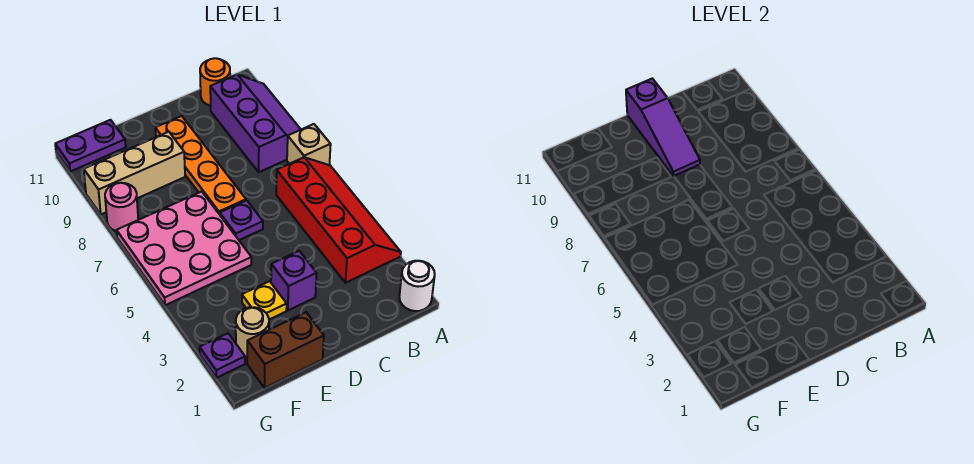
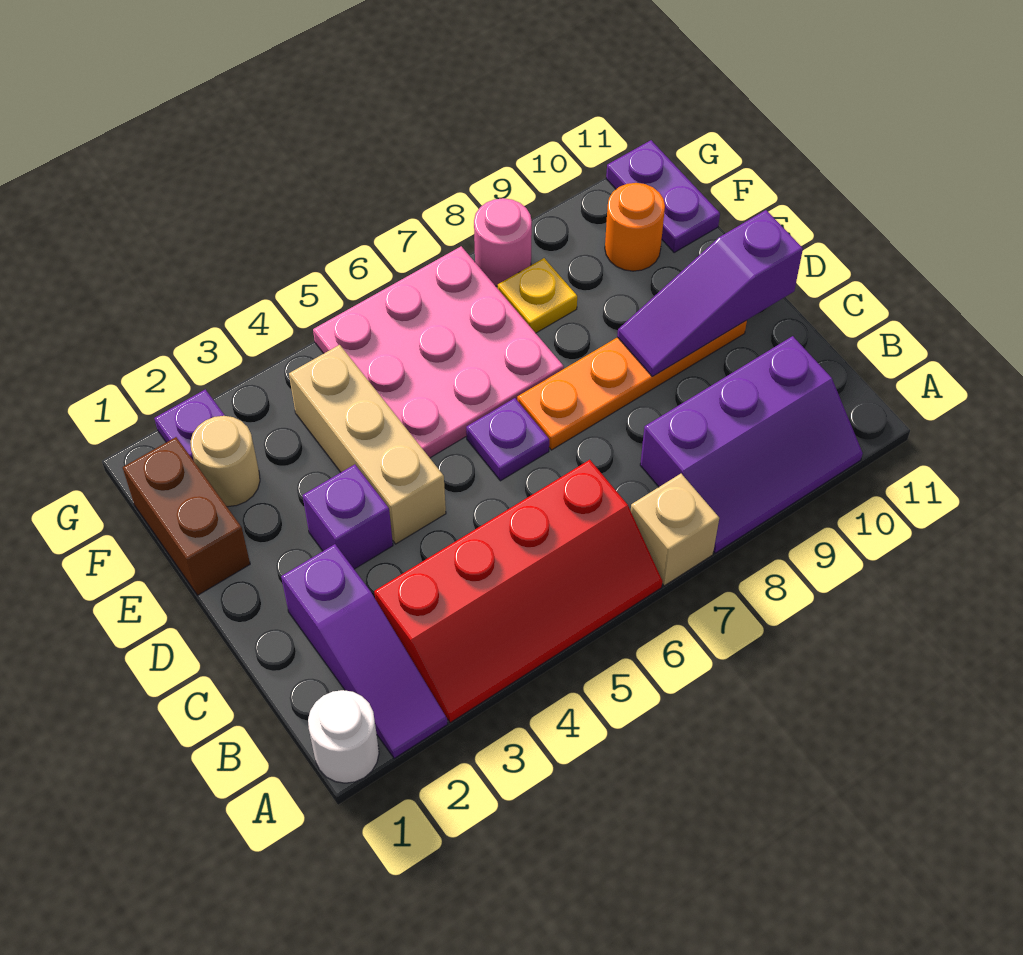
none -> purple slope A2:C2 level 1 top C
orange round brick B11 level 1 -> orange round brick F10 level 1
yellow plate E3 level 1 -> yellow plate F8 level 1
tan brick E9:G9 level 1 -> tan brick D4:F4 level 1

